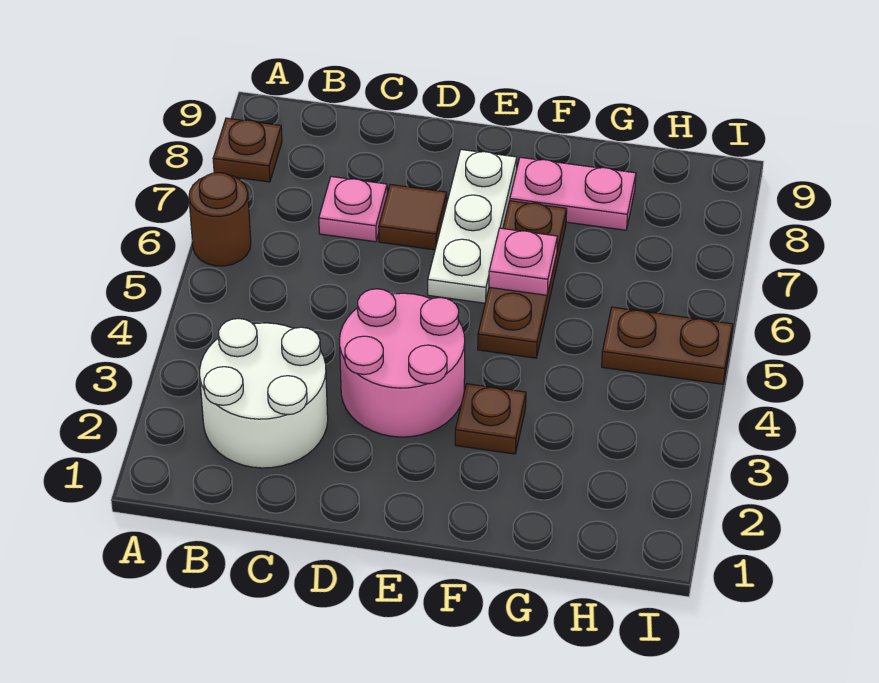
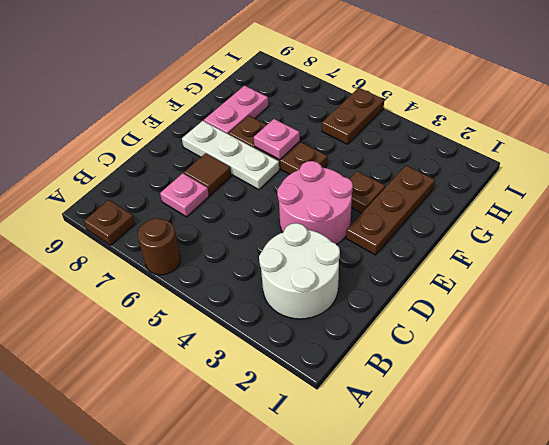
none -> brown plate E2:G2 level 1

